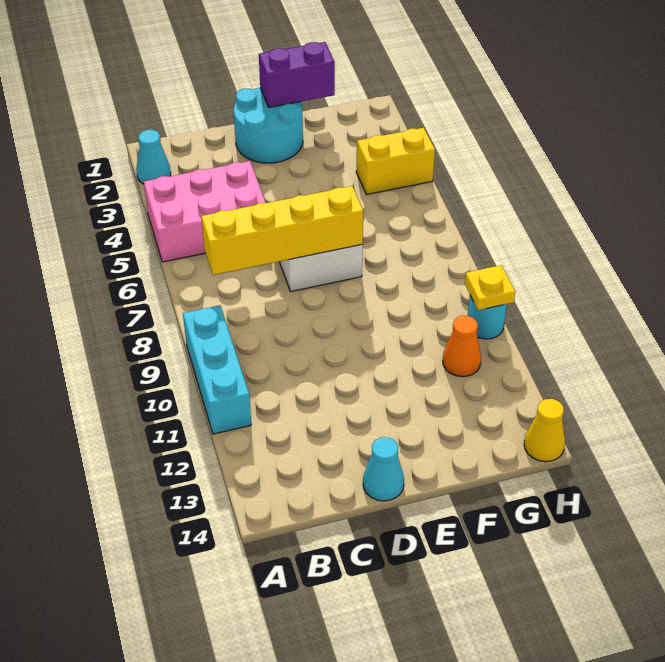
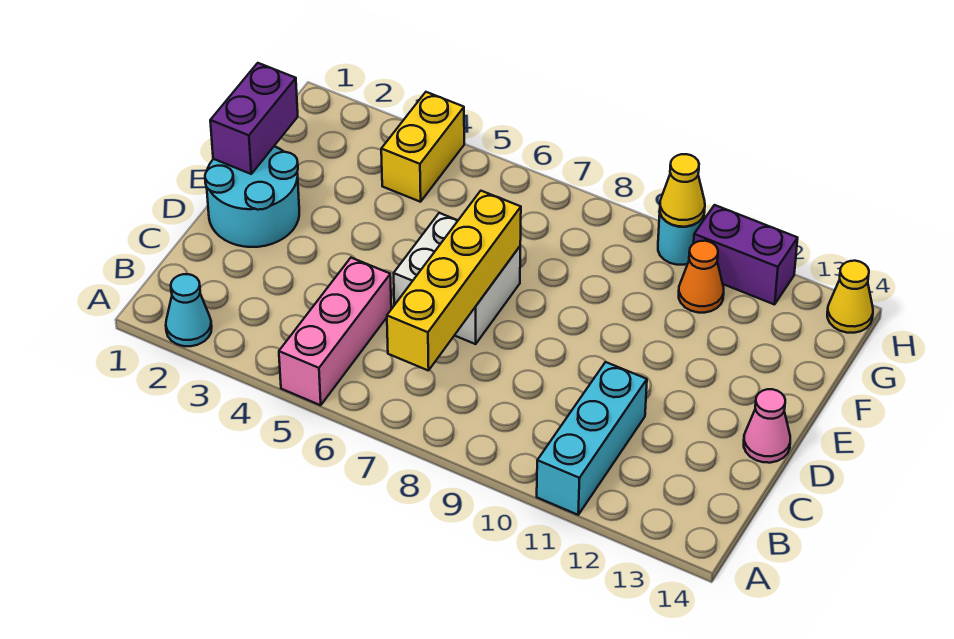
pink brick A4:C5 level 1 -> pink brick A5:C5 level 1
cyan brick A9:A11 level 1 -> cyan brick A11:C11 level 1
cyan cone D14 level 1 -> pink cone D14 level 1
yellow plate H10 level 2 -> yellow cone H10 level 2
none -> purple brick H11:H12 level 1

